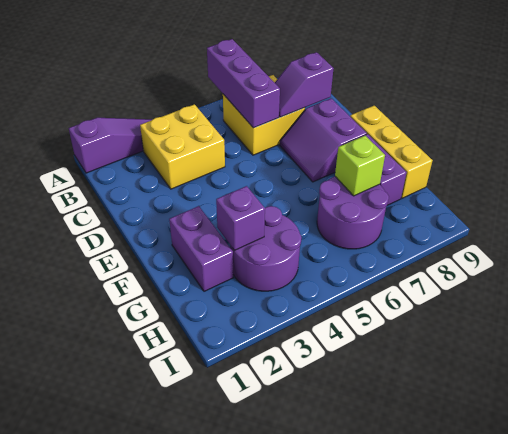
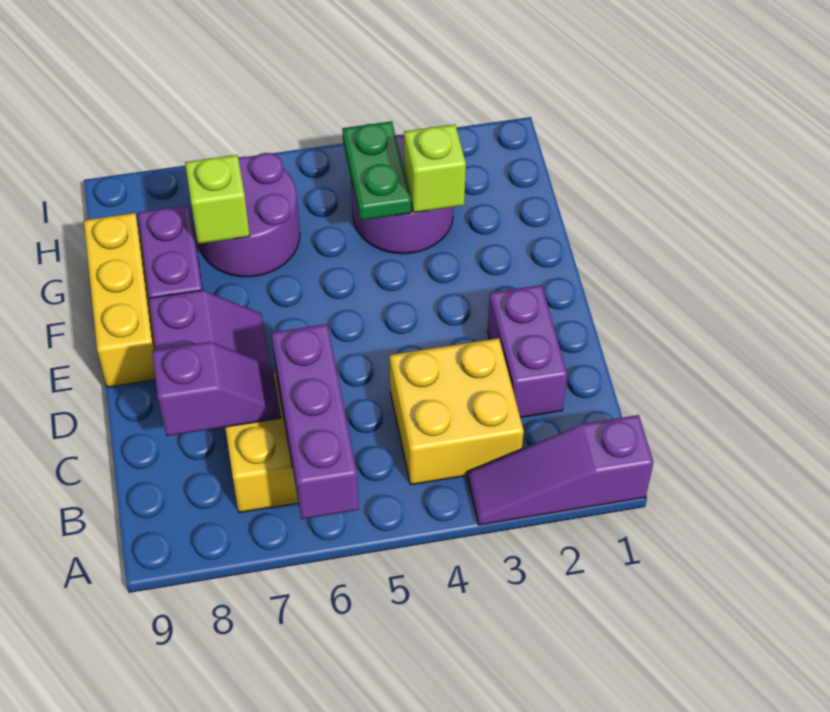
purple brick F2:G2 level 1 -> purple brick C2:D2 level 1
purple brick G3 level 2 -> lime brick G3 level 2
none -> green plate G4:H4 level 2

